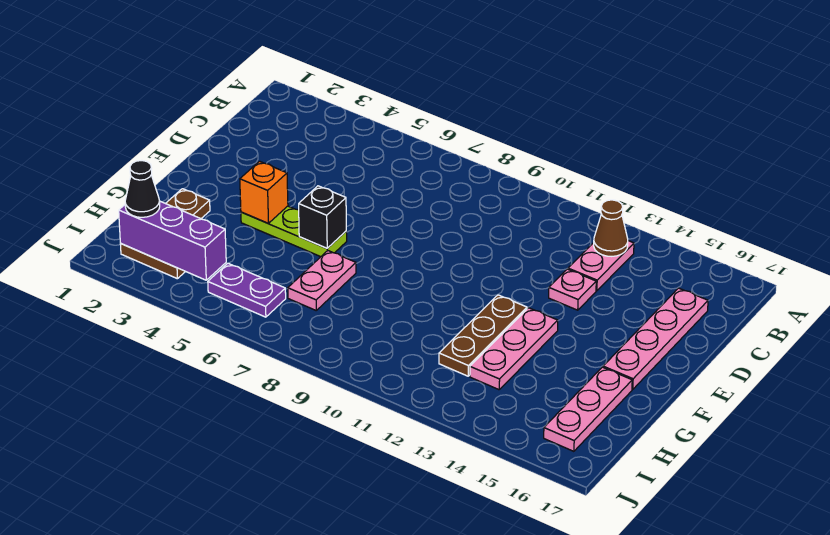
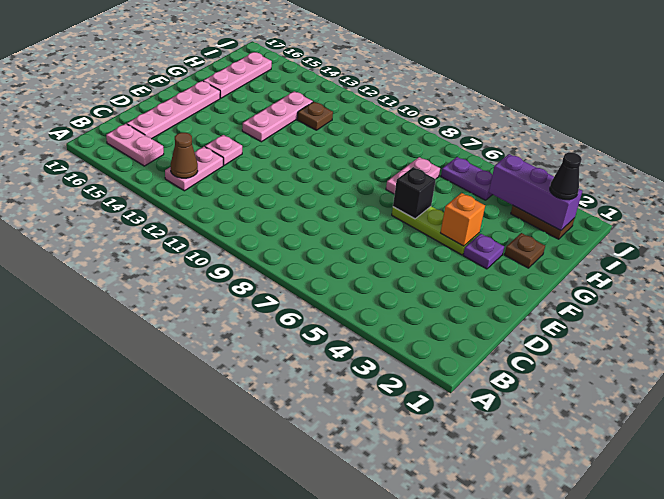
none -> pink plate B15:B16 level 1
none -> purple plate F3 level 1
brown plate F12:H12 level 1 -> brown plate H12 level 1

